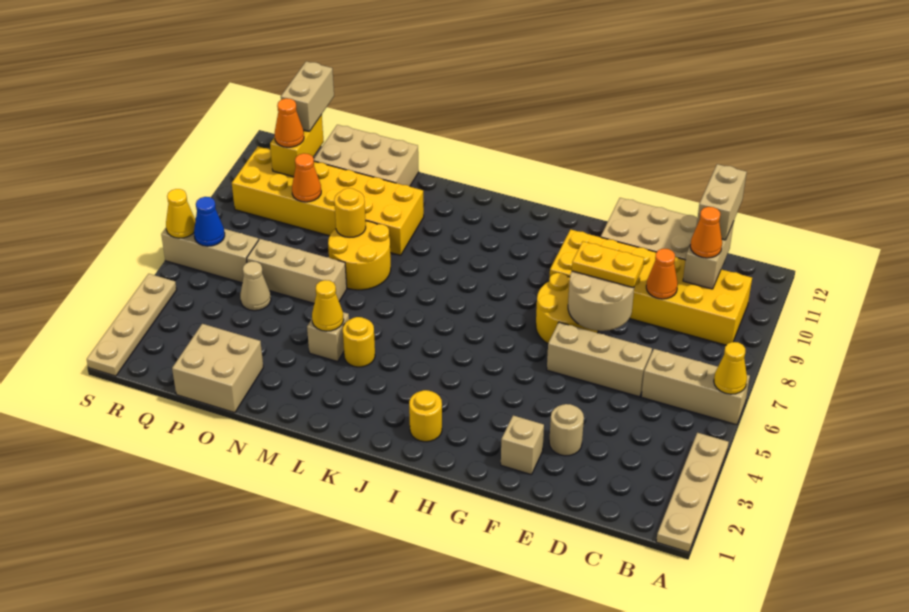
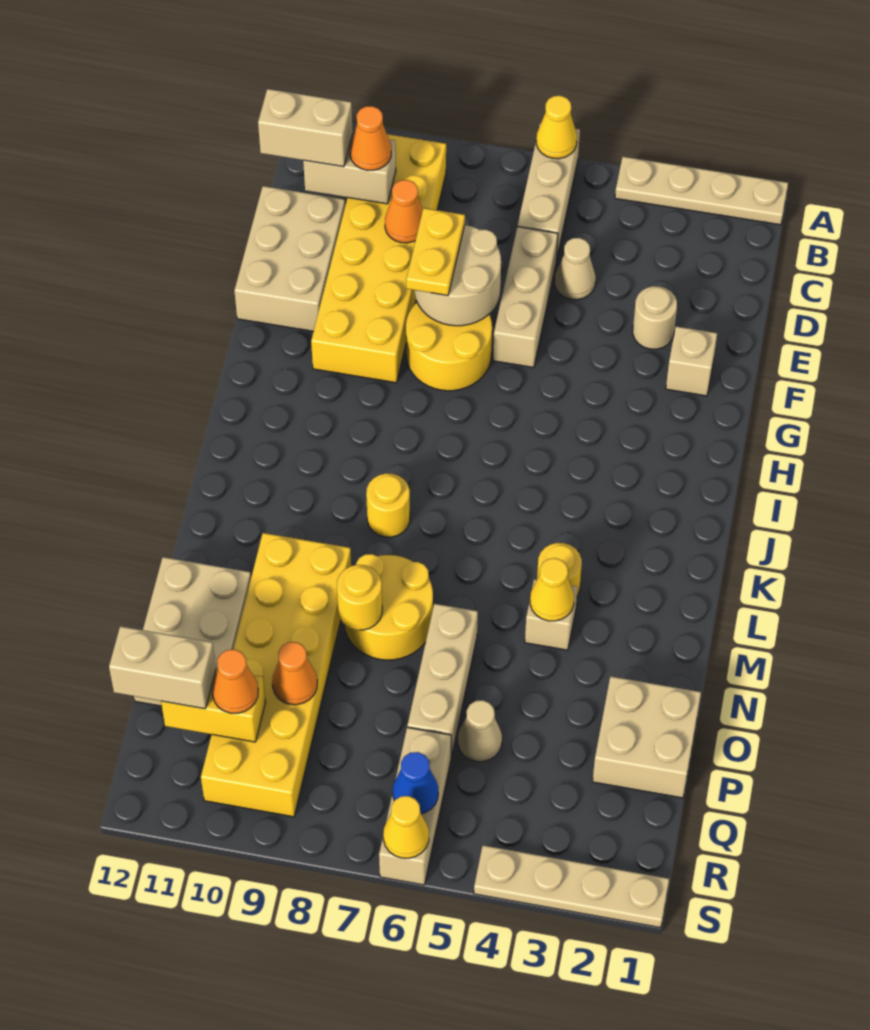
none -> tan cone D5 level 1
yellow round brick I2 level 1 -> yellow round brick K8 level 1

